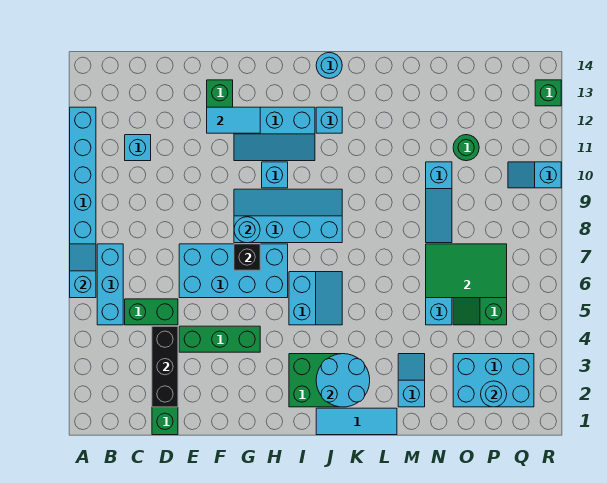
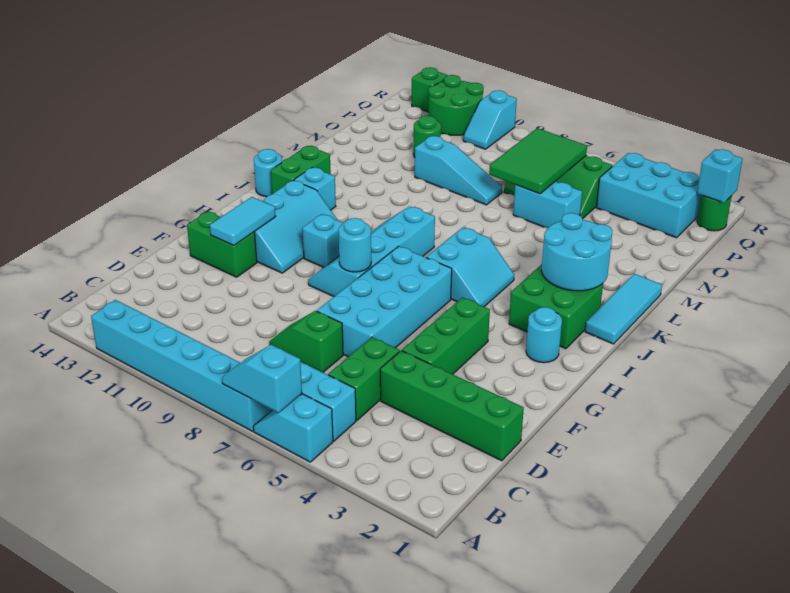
cyan brick C11 level 1 -> cyan brick Q1 level 2
black brick D2:D4 level 2 -> none
none -> green slope D7:D8 level 1 top 7
black brick G7 level 2 -> none
cyan slope I5:J6 level 1 top I -> cyan slope I5:J6 level 1 top 6
none -> green brick J13:K13 level 1
cyan slope M2:M3 level 1 top 2 -> cyan slope A5:A6 level 1 top 5
cyan brick O2:Q3 level 1 -> cyan brick P2:Q4 level 1
cyan round brick P2 level 2 -> cyan round brick H2 level 1
none -> green round brick Q1 level 1
none -> green round brick Q11:R12 level 1

